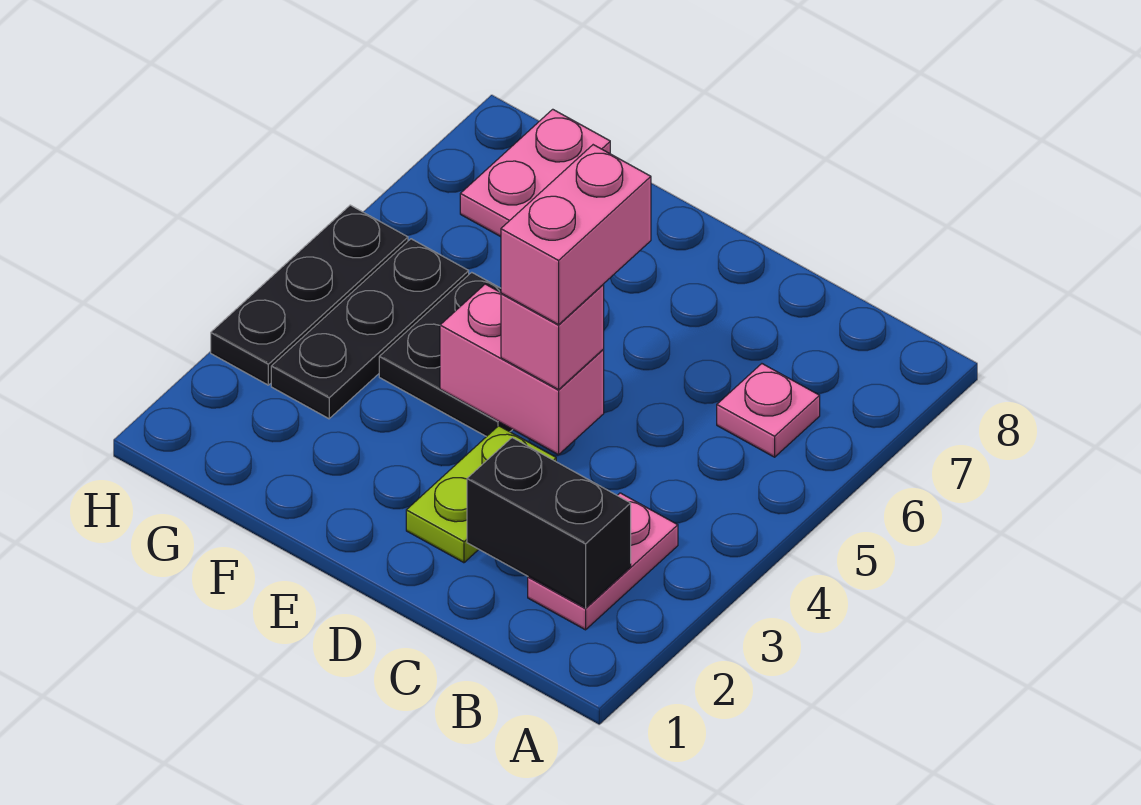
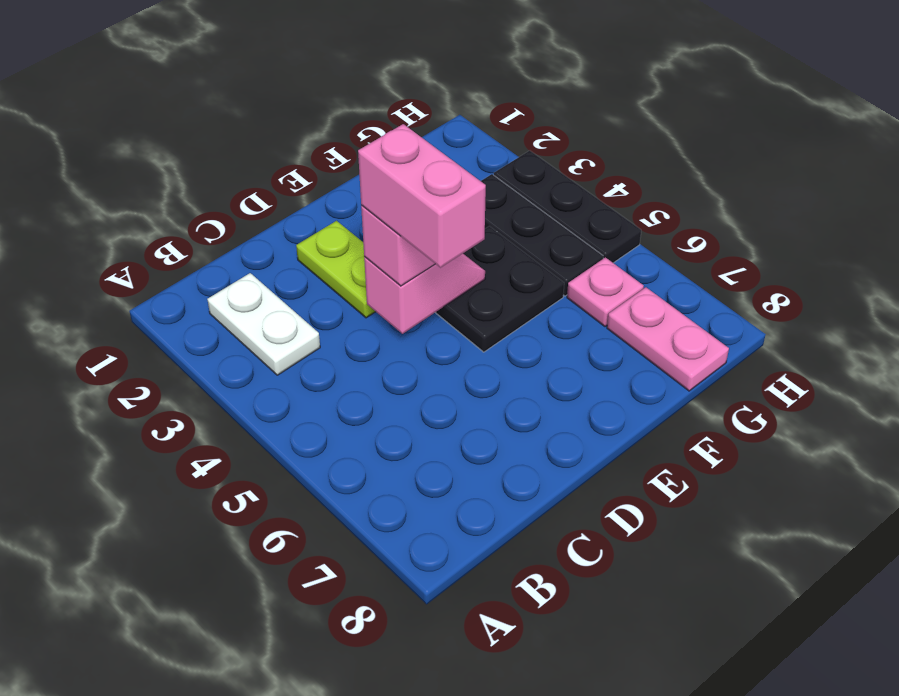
pink plate B2:B3 level 1 -> white plate B2:B3 level 1
black brick B2:C2 level 2 -> none
pink plate B6 level 1 -> pink plate G6 level 1
pink brick D4:E4 level 2 -> pink slope D4:E4 level 2 top D

